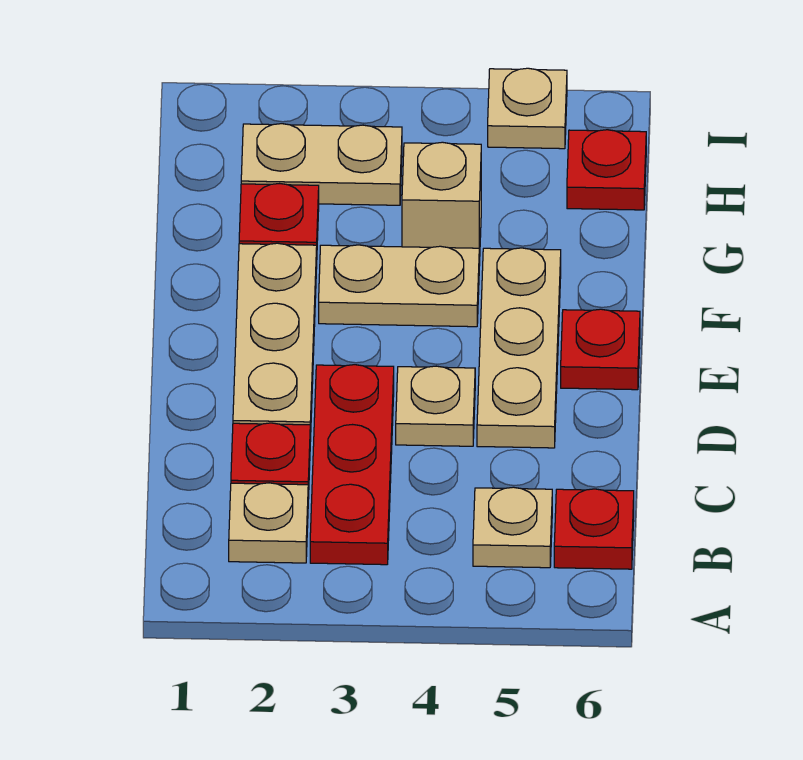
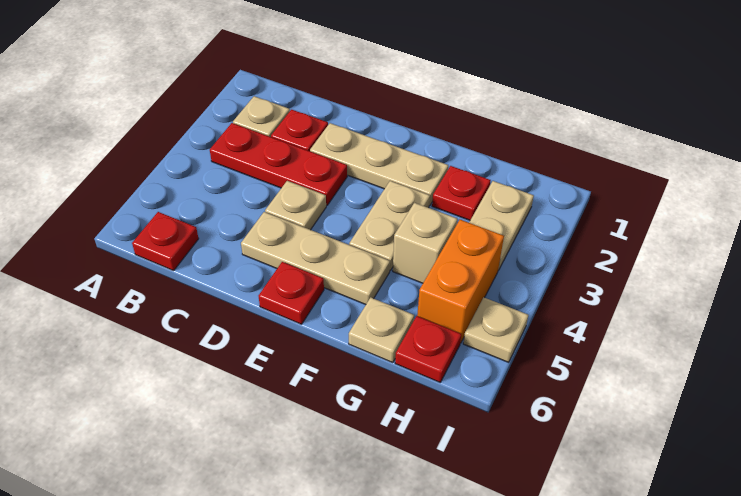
tan plate B5 level 1 -> tan plate G6 level 1
none -> orange brick H4:H5 level 1

